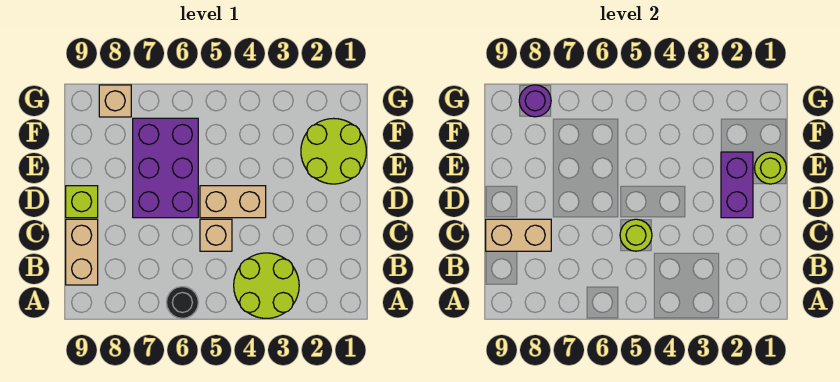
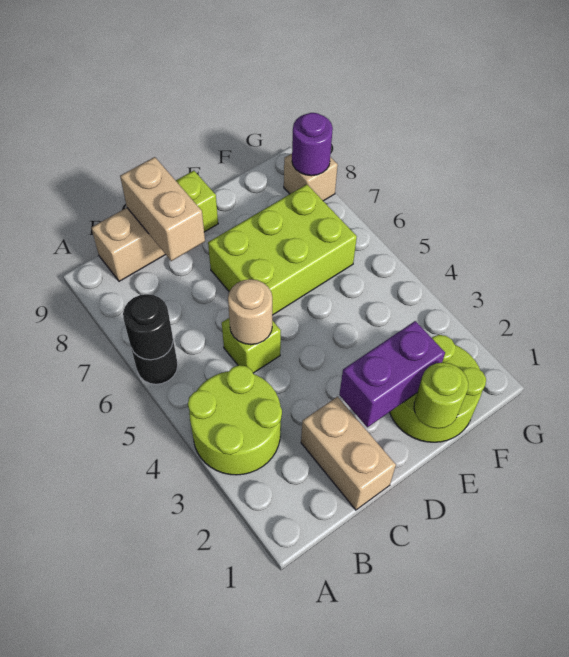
none -> black round brick A6 level 2
tan brick C5 level 1 -> lime brick C5 level 1
lime round brick C5 level 2 -> tan round brick C5 level 2
tan brick D4:D5 level 1 -> tan brick C1:C2 level 1
purple brick D6:F7 level 1 -> lime brick D6:F7 level 1

